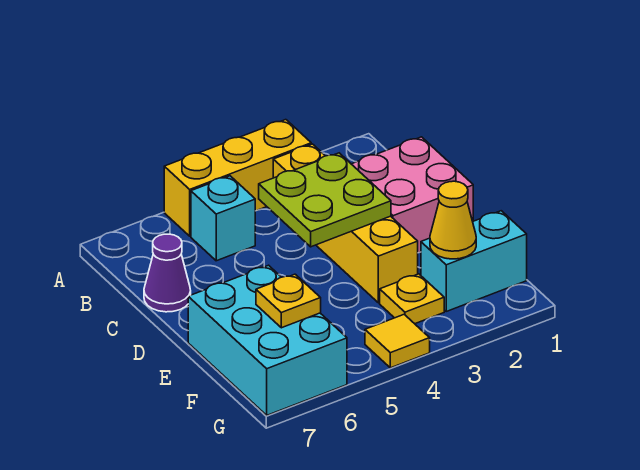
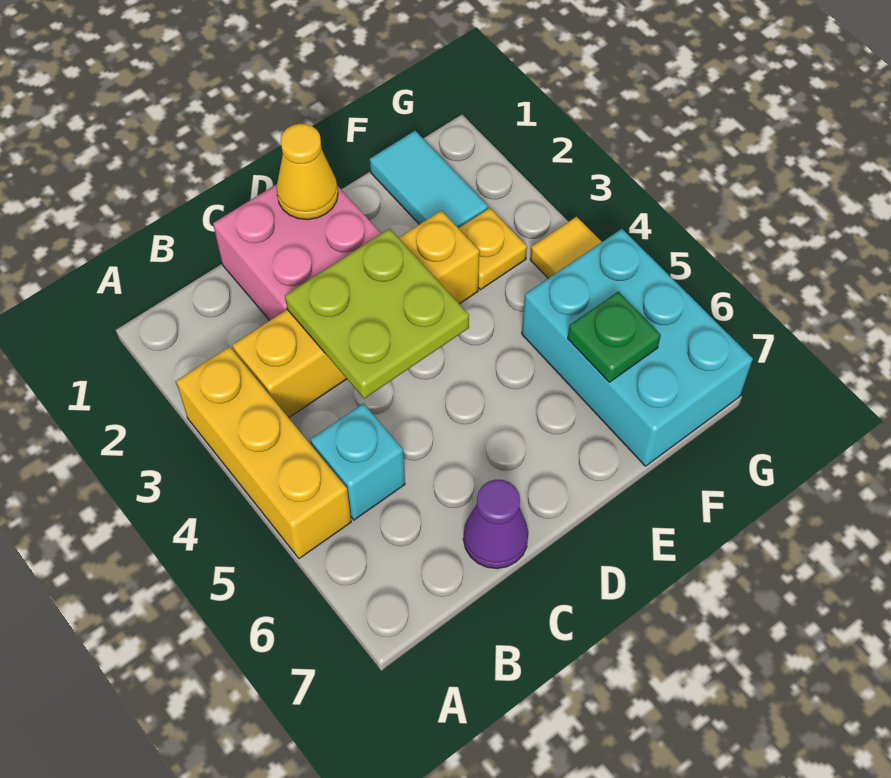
cyan brick E6:G7 level 1 -> cyan brick F5:G7 level 1
cyan brick F1:F2 level 1 -> cyan tile F1:F2 level 1
yellow cone F2 level 2 -> yellow cone D1 level 2
yellow plate F6 level 2 -> green plate F6 level 2

